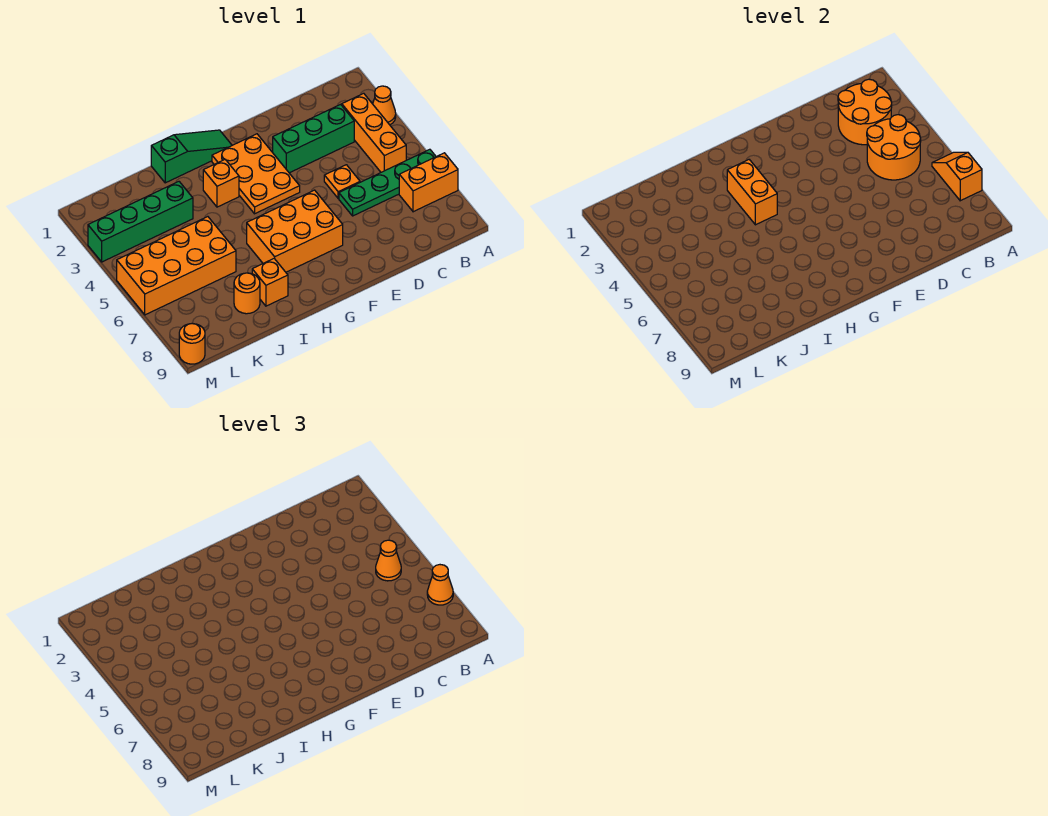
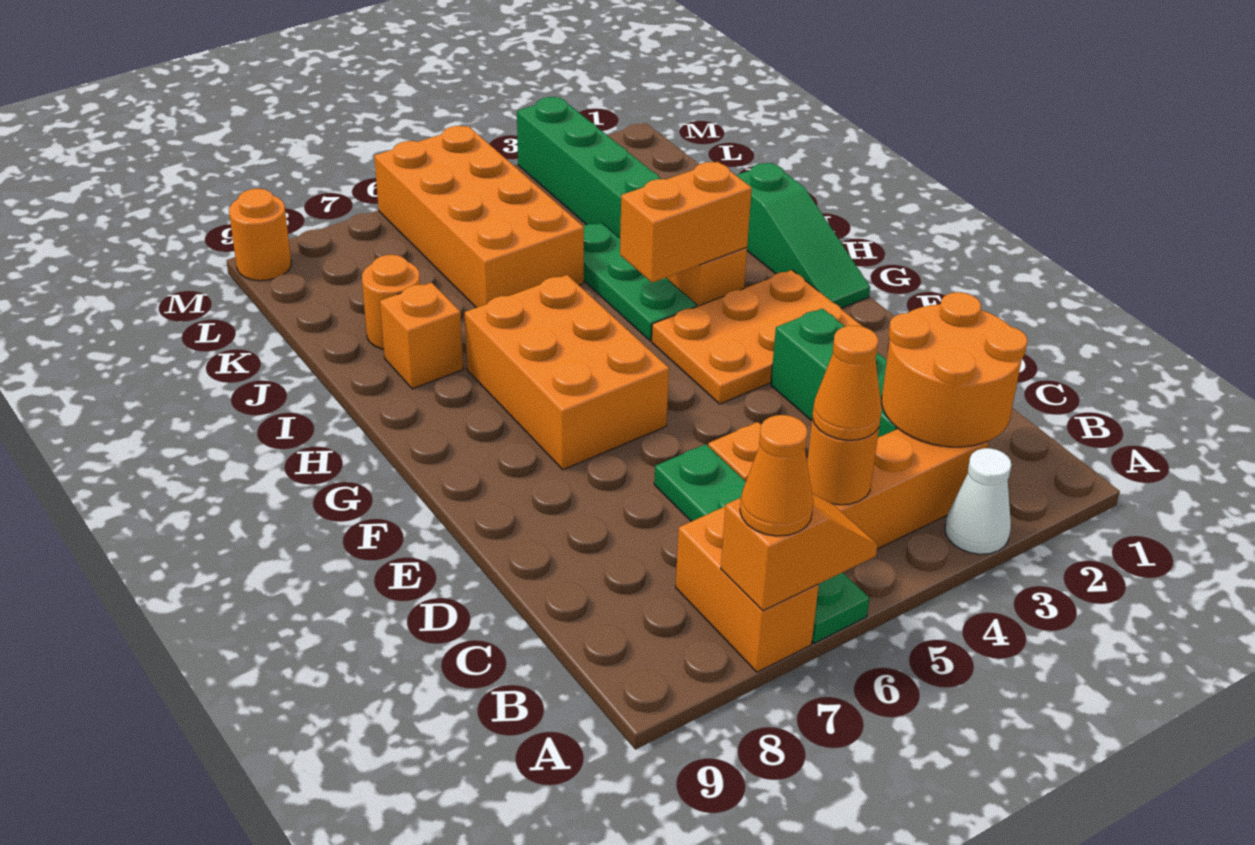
orange cone A3 level 1 -> white cone A3 level 1
orange round brick B4:C5 level 2 -> orange round brick B5 level 2
none -> green plate H4:J4 level 1

